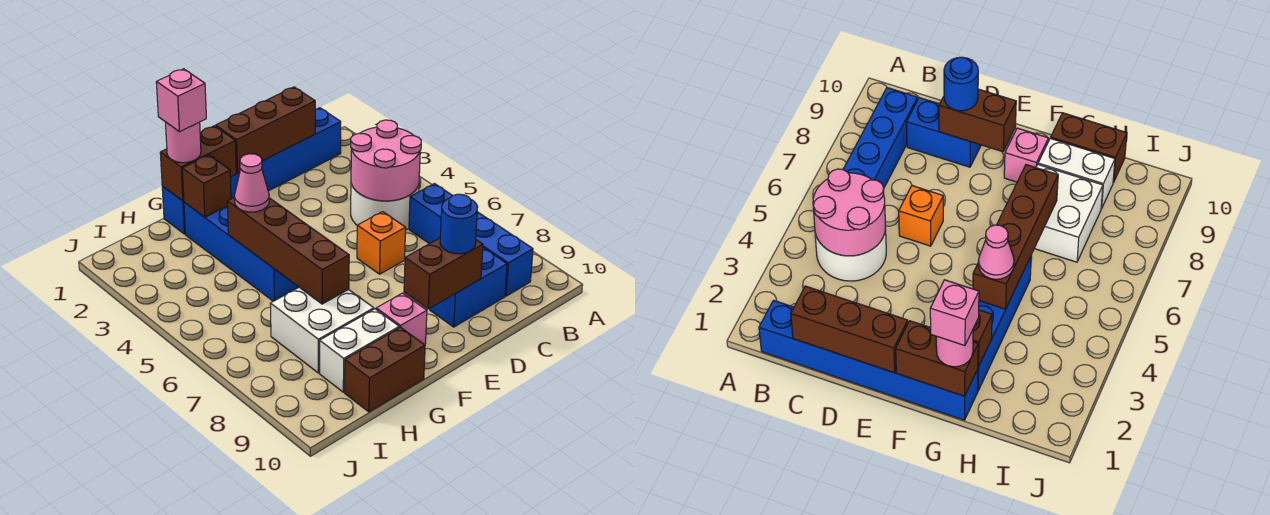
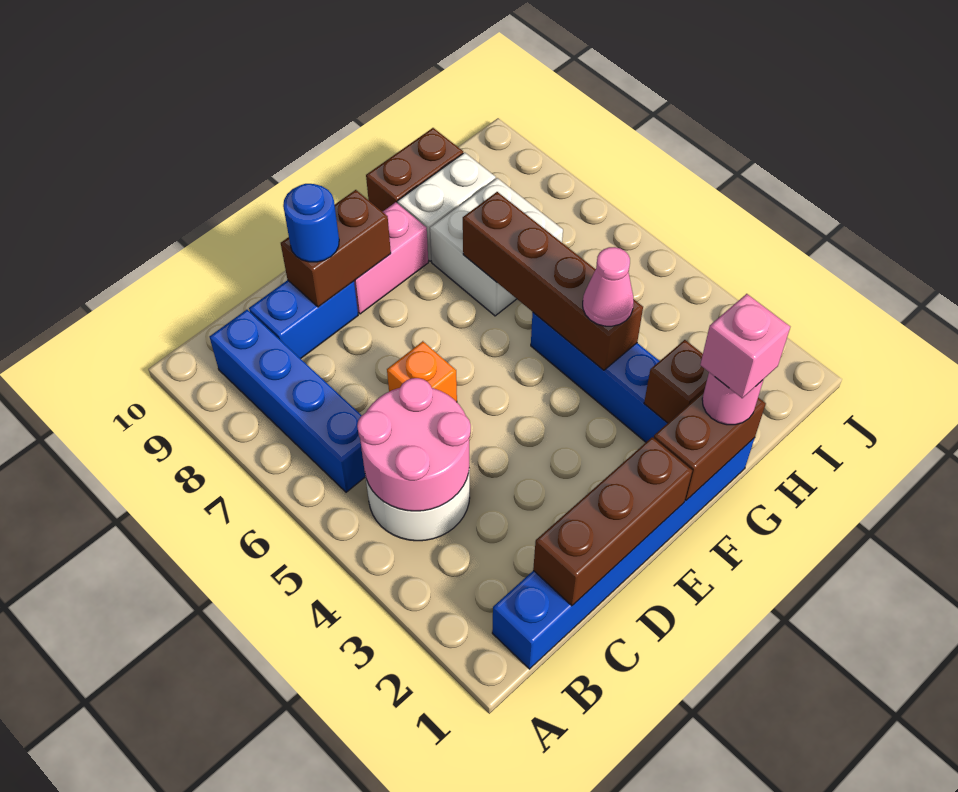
pink brick F9 level 1 -> pink brick E9:F9 level 1

